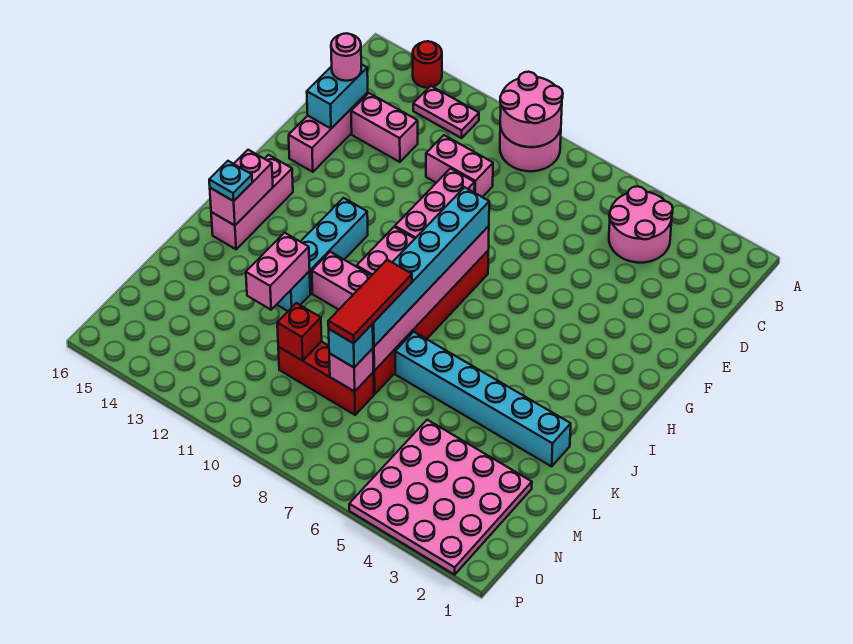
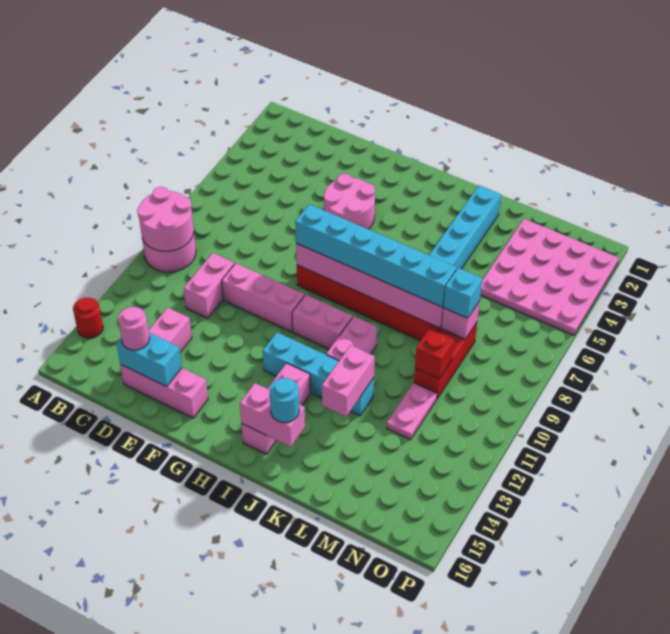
pink round brick B4:C5 level 1 -> pink round brick F4:G5 level 1
pink plate B12:B13 level 1 -> pink plate M11:M12 level 1
pink brick H15:J15 level 1 -> pink brick I13:I15 level 1
cyan plate J15 level 3 -> cyan round brick J15 level 3
red tile K8:M8 level 4 -> none
pink brick K12:L12 level 2 -> pink brick K12:K13 level 2

